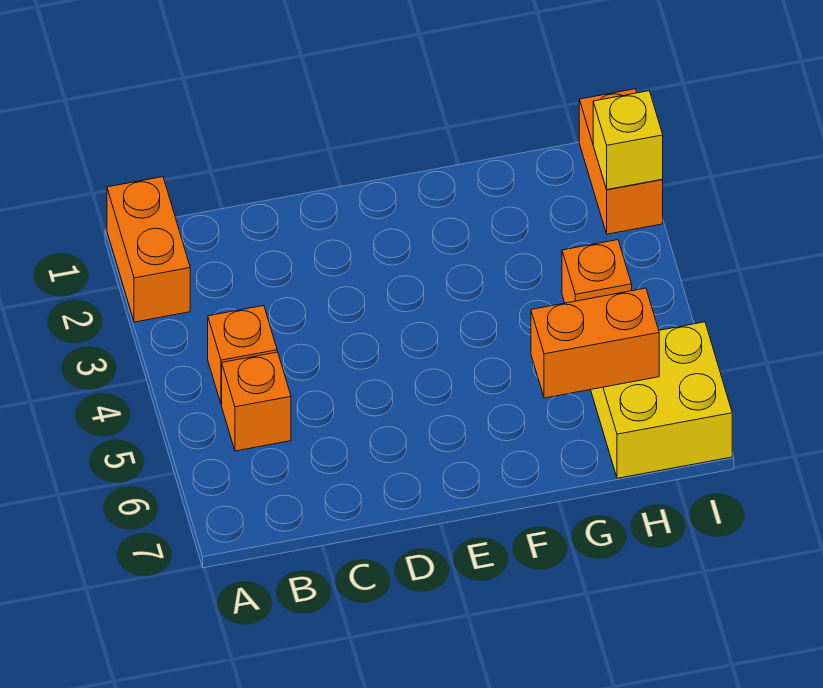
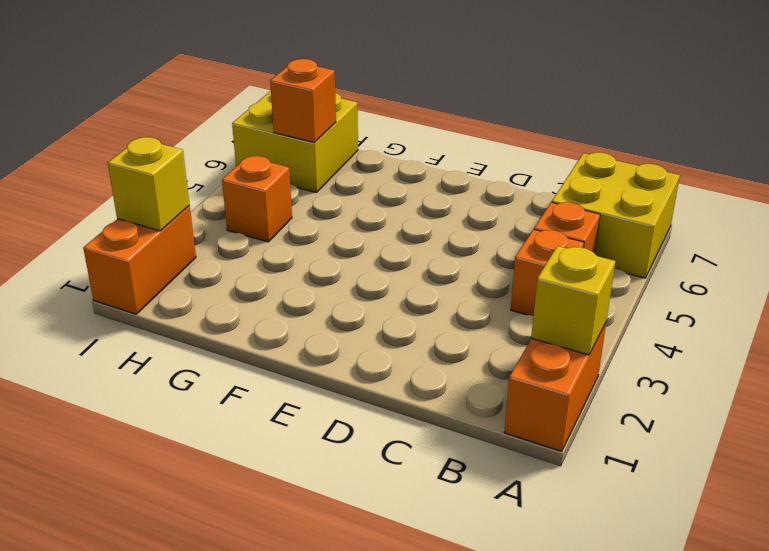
none -> yellow brick A2 level 2
none -> yellow brick A6:B7 level 1
orange brick G6:H6 level 2 -> orange brick H6 level 2

